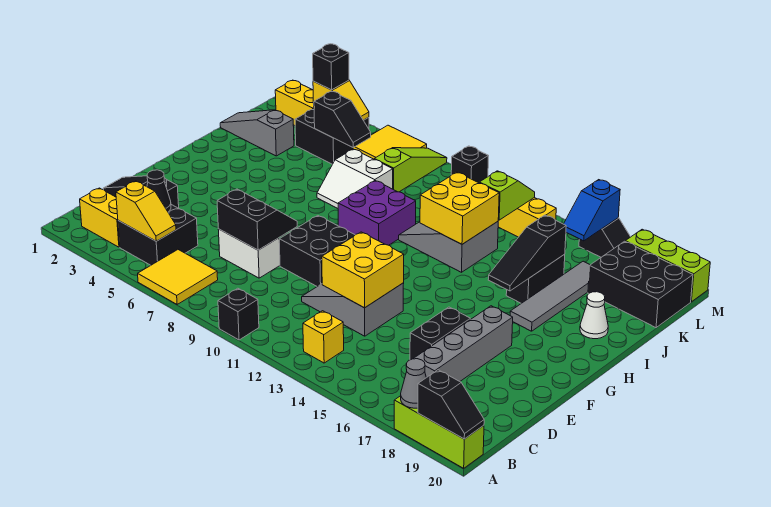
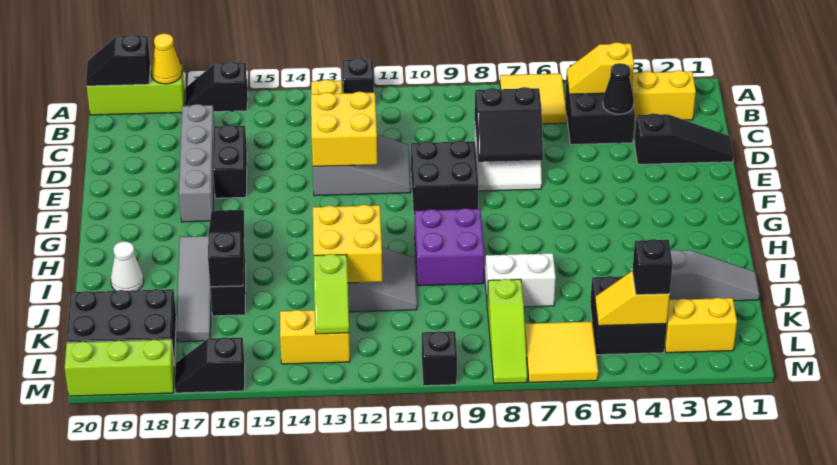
black brick A10 level 1 -> black brick A12 level 1
grey cone A18 level 2 -> yellow cone A18 level 2
black slope K5:K6 level 2 top 5 -> black slope A16:A17 level 1 top 16
blue slope L16:M16 level 2 top M -> none

